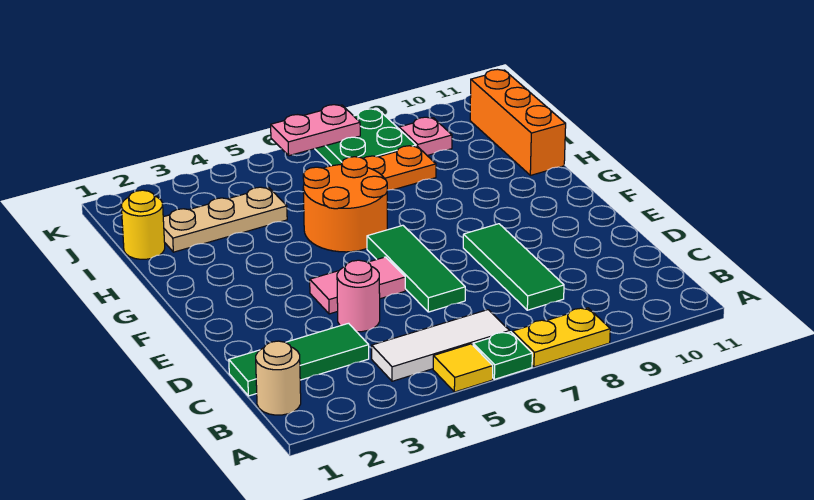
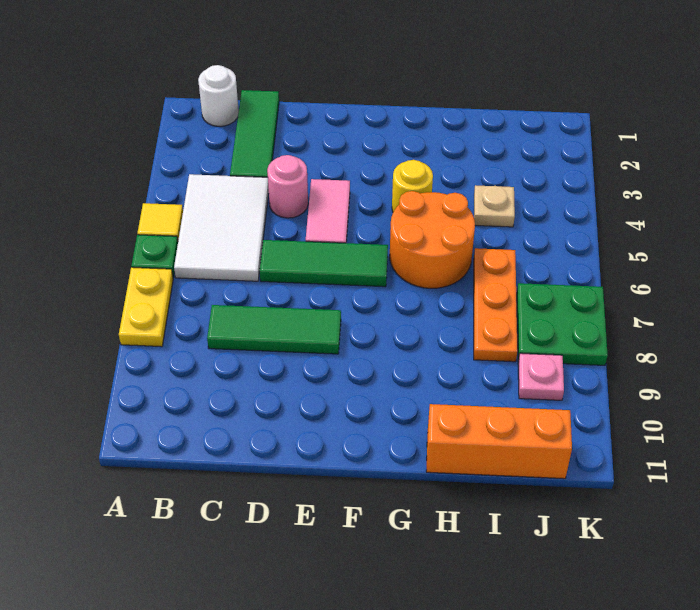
tan round brick B1 level 1 -> white round brick B1 level 1
white tile B4:B6 level 1 -> white tile B4:C6 level 1
yellow round brick I1 level 1 -> yellow round brick G4 level 1
tan plate I2:I4 level 1 -> tan plate I4 level 1
pink plate K6:K7 level 2 -> none

